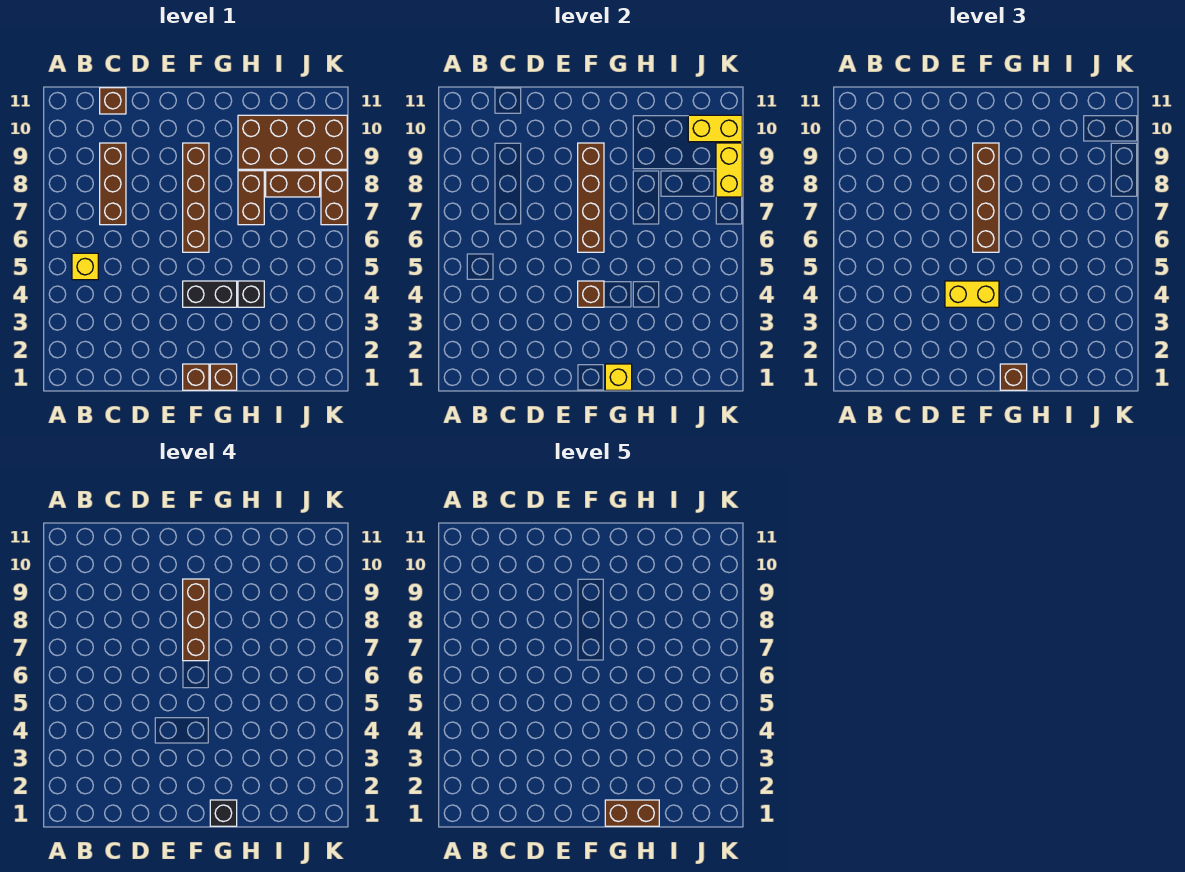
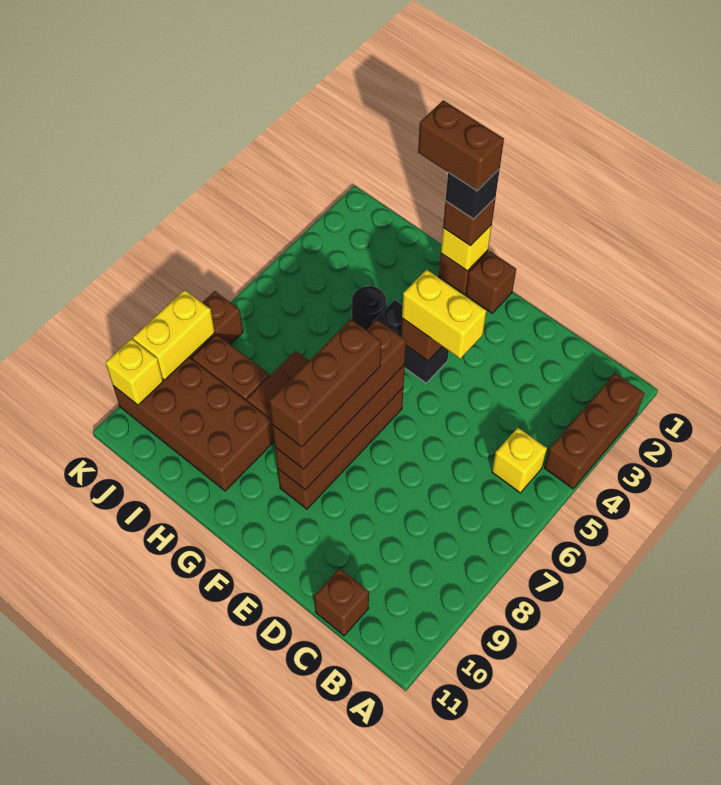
brown brick C7:C9 level 1 -> brown brick A2:A4 level 1
black brick H4 level 1 -> black round brick H4 level 1
yellow brick J10:K10 level 2 -> yellow brick K10 level 2

